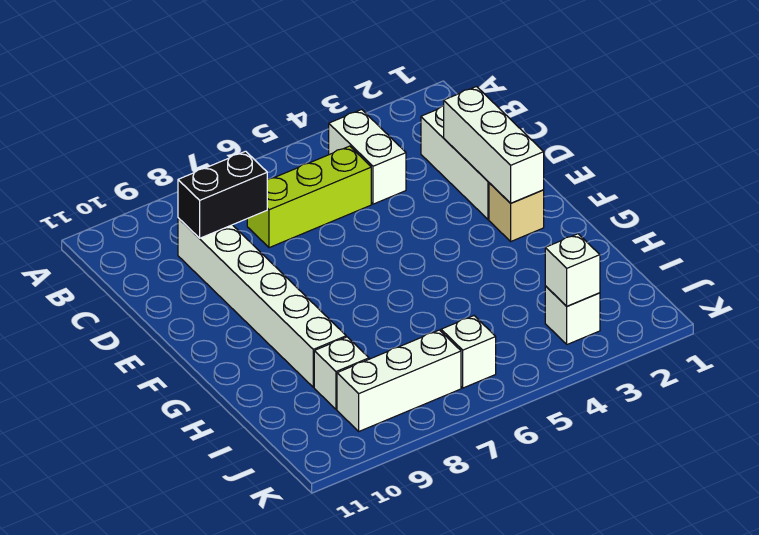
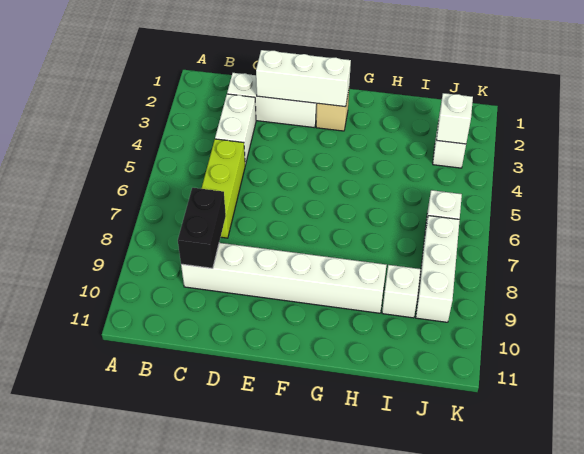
white brick B4:C4 level 1 -> white brick C3:C4 level 1

